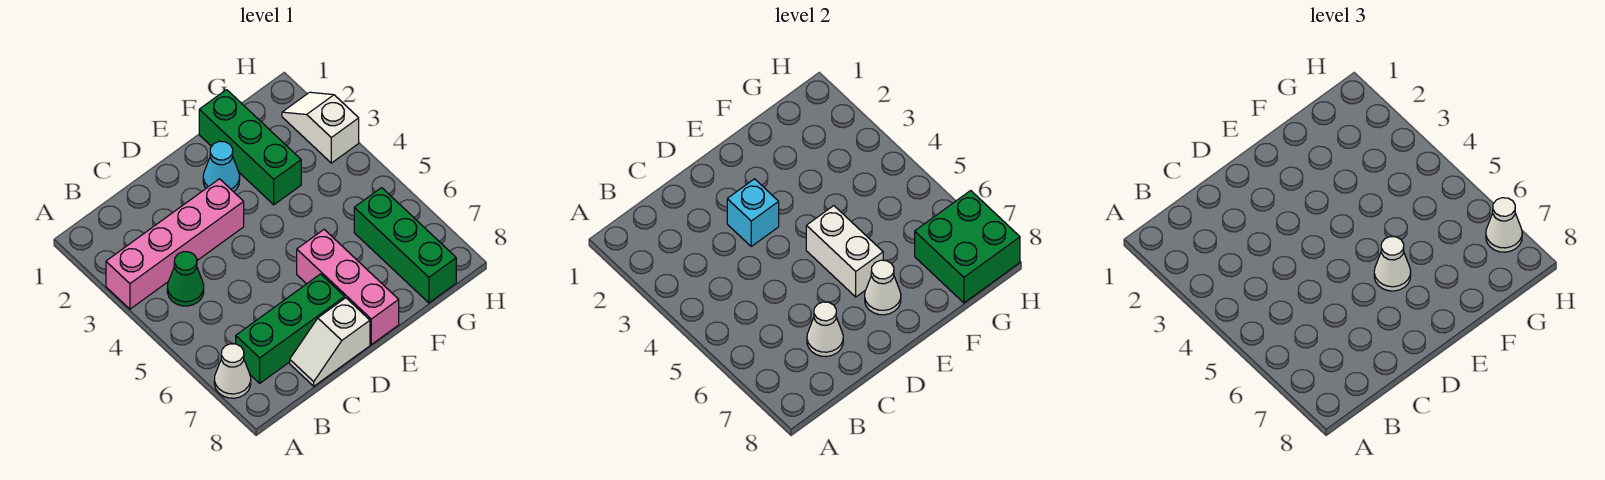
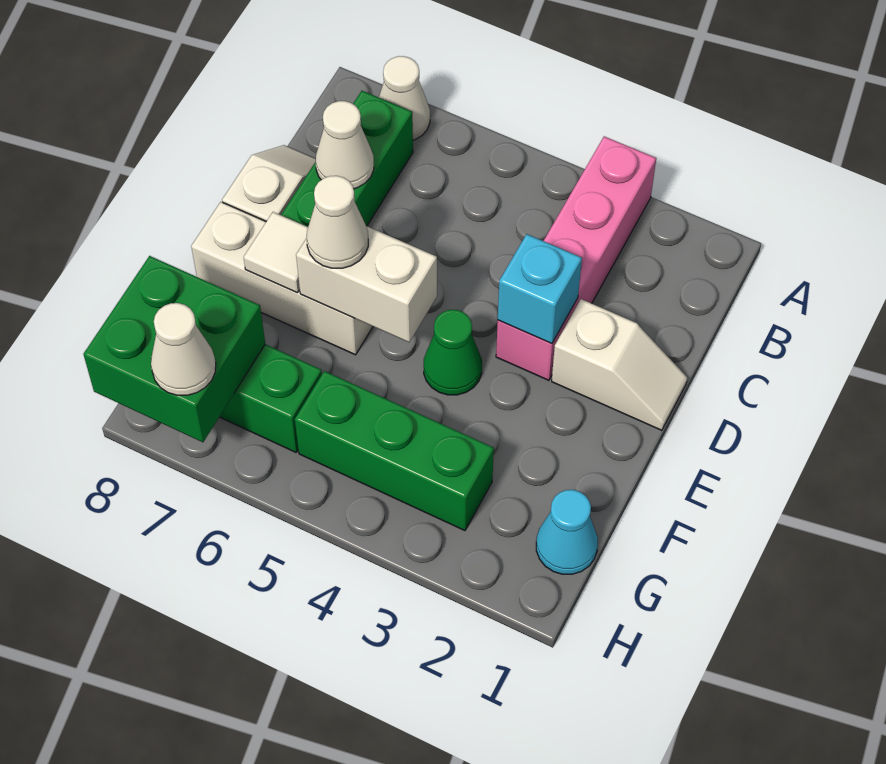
green cone B4 level 1 -> green cone E4 level 1
cyan cone E2 level 1 -> cyan cone G1 level 1
pink brick E6:E8 level 1 -> white brick E6:E8 level 1
white cone E7 level 2 -> white tile E7 level 2
green brick F1:F3 level 1 -> green brick G3:G5 level 1
white slope H2:H3 level 1 top 3 -> white slope D1:D2 level 1 top 2

